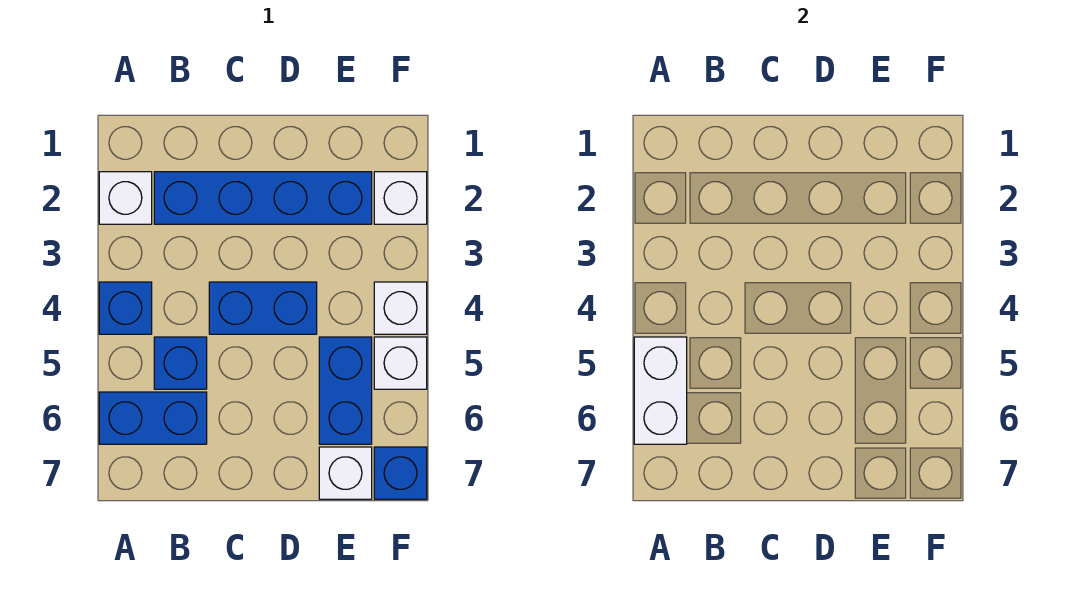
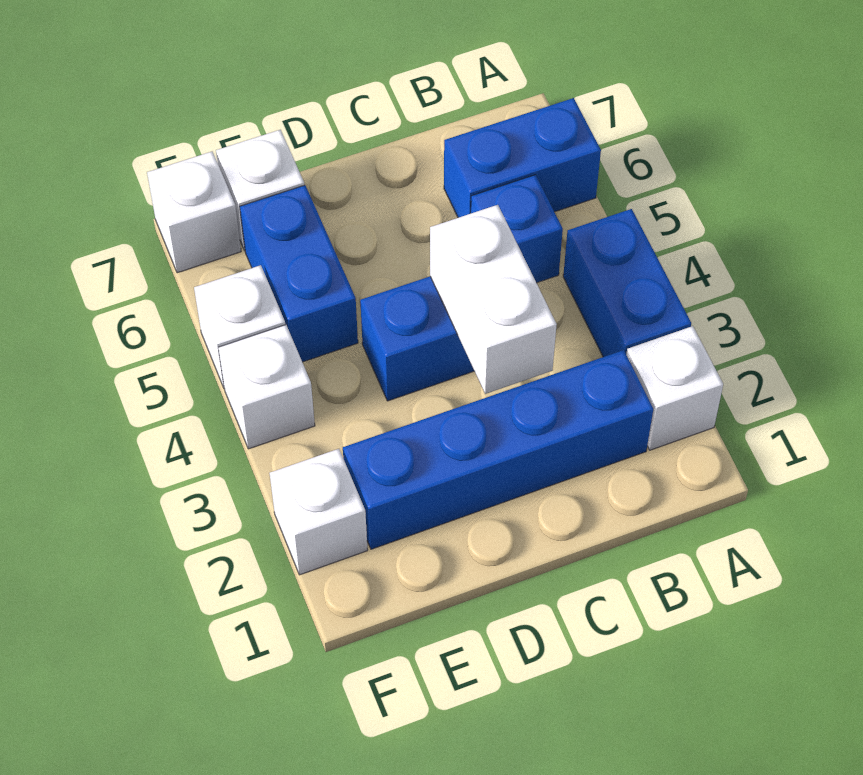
blue brick A4 level 1 -> blue brick A3:A4 level 1
white brick A5:A6 level 2 -> white brick C3:C4 level 2
blue brick F7 level 1 -> white brick F7 level 1

